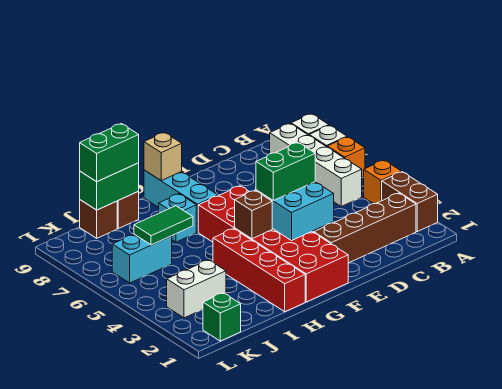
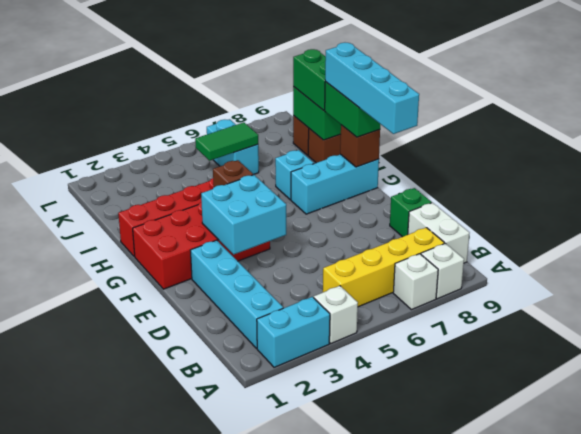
brown brick A2:A3 level 1 -> cyan brick A2:A3 level 1
orange brick A4 level 1 -> white brick A4 level 1
orange brick A6 level 1 -> none
brown brick B2:E2 level 1 -> cyan brick B2:E2 level 1
white brick B5:B8 level 1 -> yellow brick B5:B8 level 1
green brick E4:F4 level 3 -> green brick G9:H9 level 3
none -> cyan brick E9:H9 level 4
red brick F1:G6 level 1 -> red brick F1:G4 level 1
tan brick G9 level 2 -> brown brick G9 level 2
green tile I6:J6 level 2 -> green tile J5:J6 level 2
white brick J3:K3 level 1 -> white brick B9:C9 level 1
green brick K1 level 1 -> green brick D9 level 1

